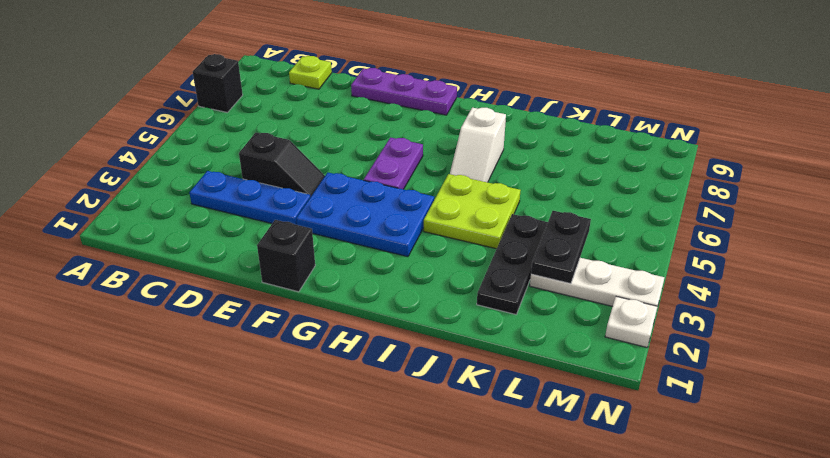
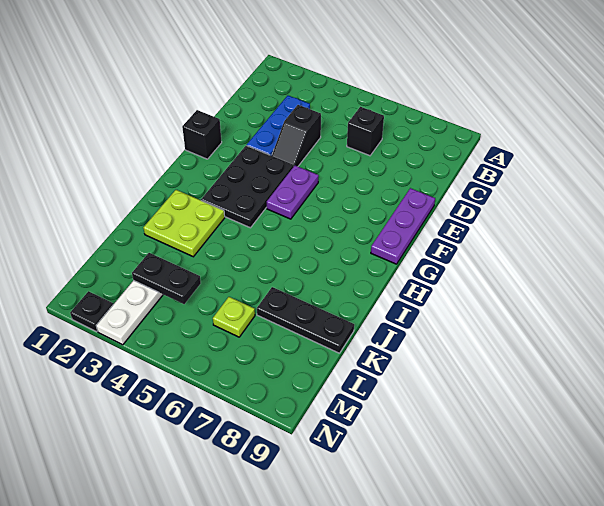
black brick A7 level 1 -> black brick C6 level 1
lime plate C9 level 1 -> lime plate L6 level 1
blue plate F3:H4 level 1 -> black plate F3:H4 level 1
purple plate G5:G6 level 1 -> purple plate F5:G5 level 1
lime plate I4:J5 level 1 -> lime plate I2:J3 level 1
white slope I6:I7 level 1 top 7 -> none
black plate K2:K4 level 1 -> black plate K7:K9 level 1
white plate N2 level 1 -> black plate N2 level 1

